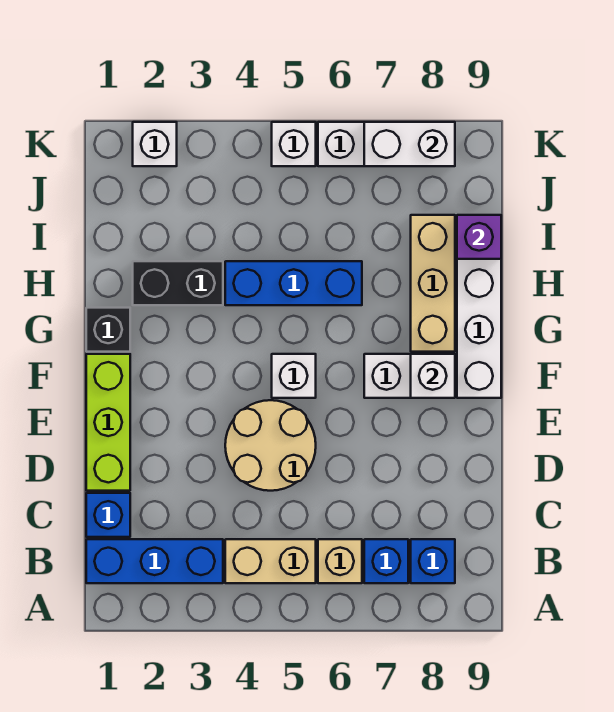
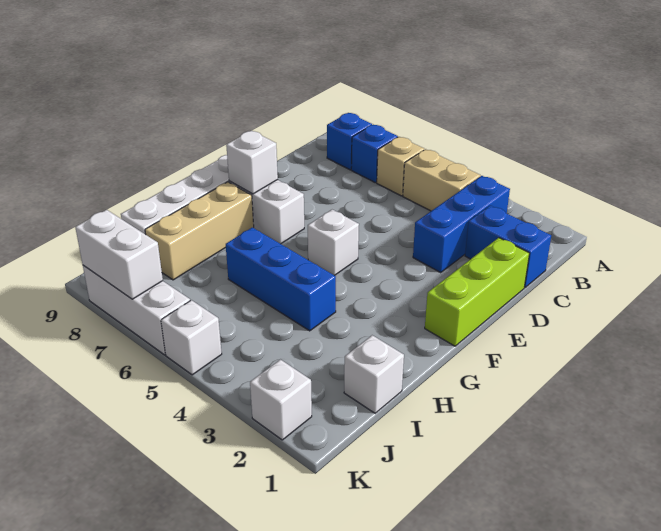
blue brick B1:B3 level 1 -> blue brick B3:D3 level 1
blue brick C1 level 1 -> blue brick C1:C2 level 1
tan round brick D4:E5 level 1 -> none
black brick G1 level 1 -> none
black brick H2:H3 level 1 -> none
none -> white brick I1 level 1
purple brick I9 level 2 -> none

